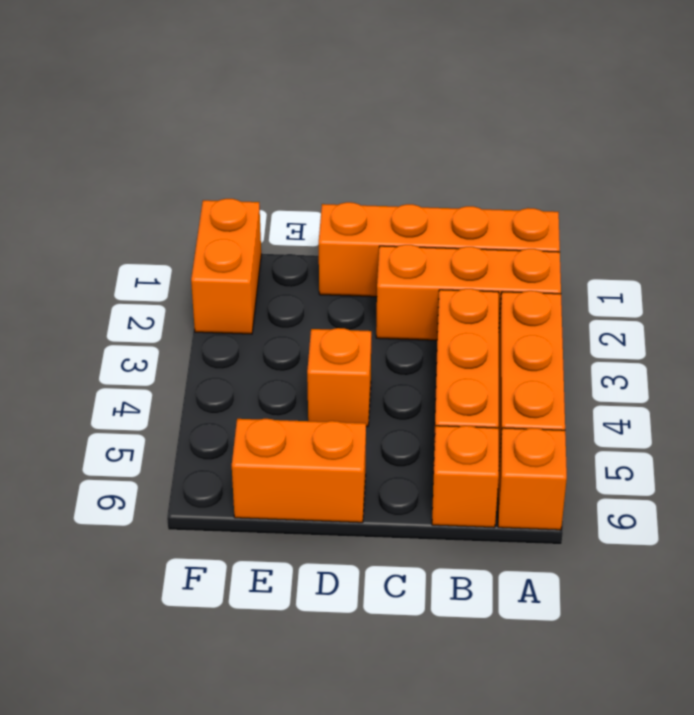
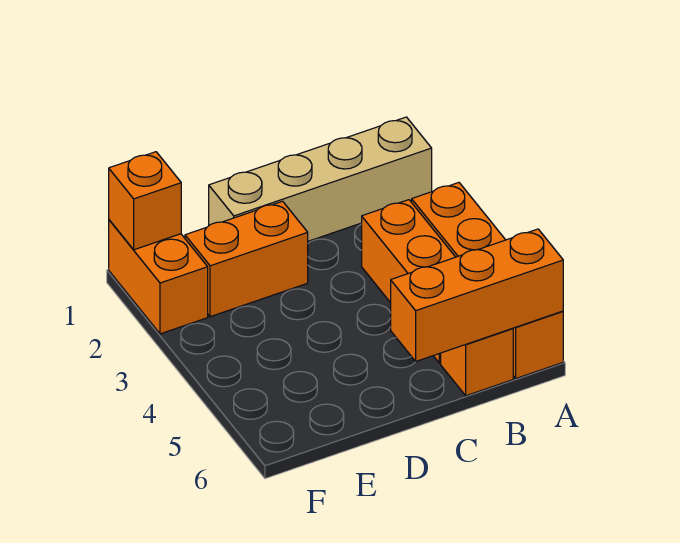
orange brick A1:D1 level 1 -> tan brick A1:D1 level 1
orange brick A2:C2 level 1 -> orange brick A6:C6 level 2
orange brick D4 level 1 -> orange brick F1 level 2
orange brick D6:E6 level 1 -> orange brick D2:E2 level 1

